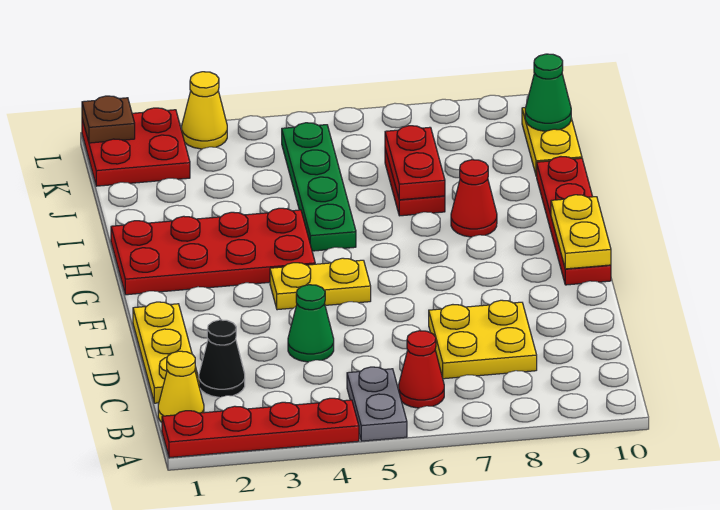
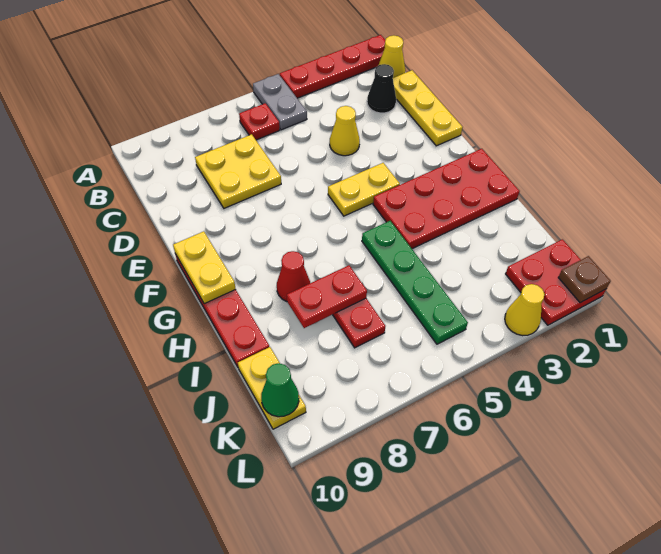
red cone B6 level 1 -> red plate B6 level 1
green cone D4 level 1 -> yellow cone D4 level 1
red plate I7:J7 level 2 -> red plate I7:I8 level 2

